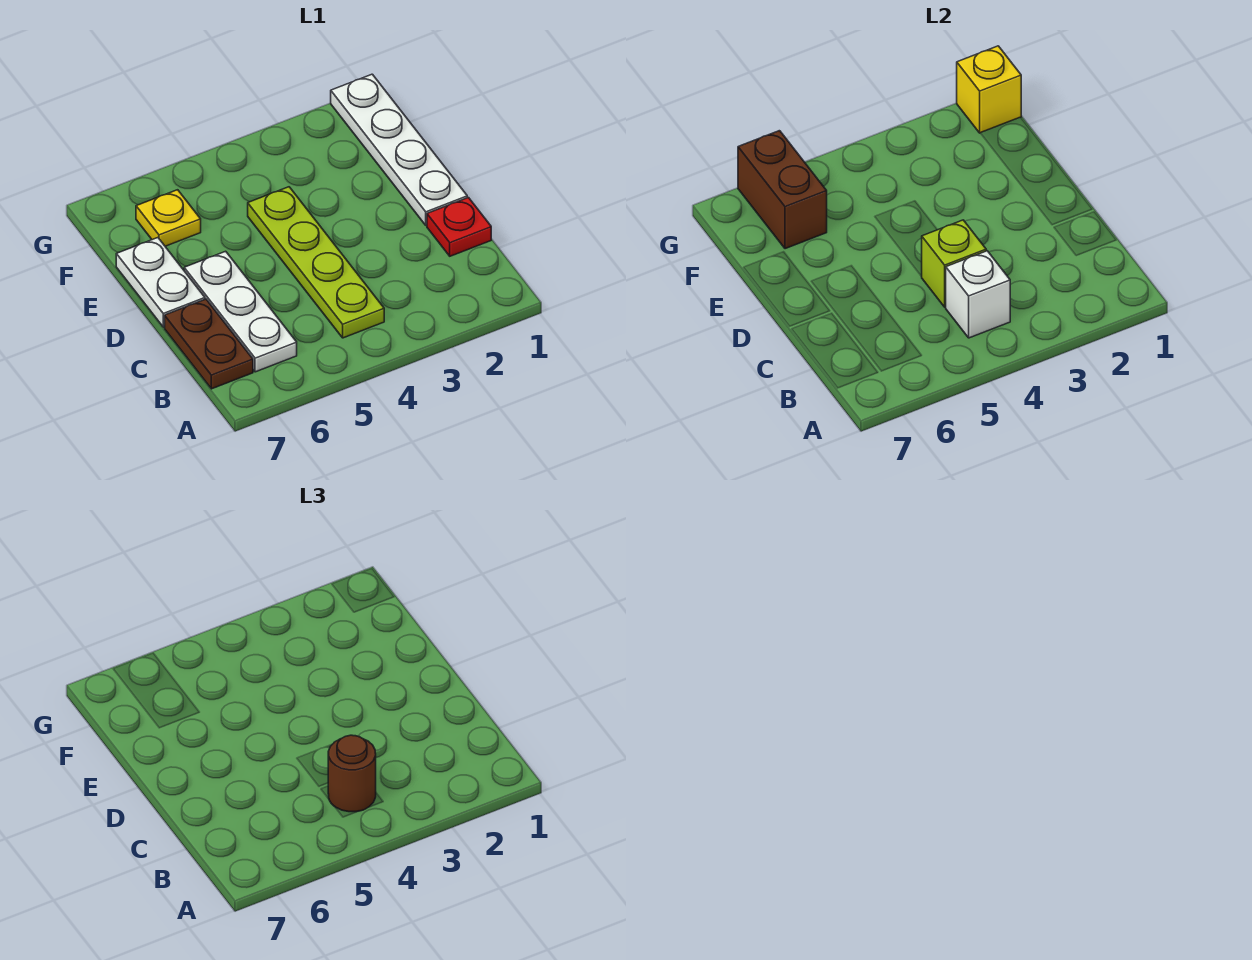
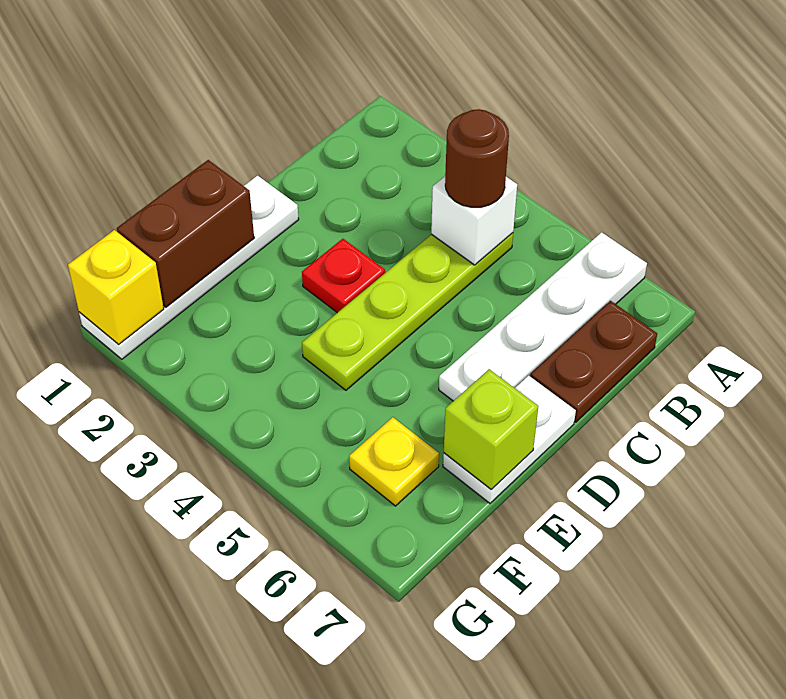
white plate B6:D6 level 1 -> white plate A6:D6 level 1
red plate C1 level 1 -> red plate D3 level 1
lime brick C4 level 2 -> lime brick E7 level 2
brown brick F6:G6 level 2 -> brown brick E1:F1 level 2

